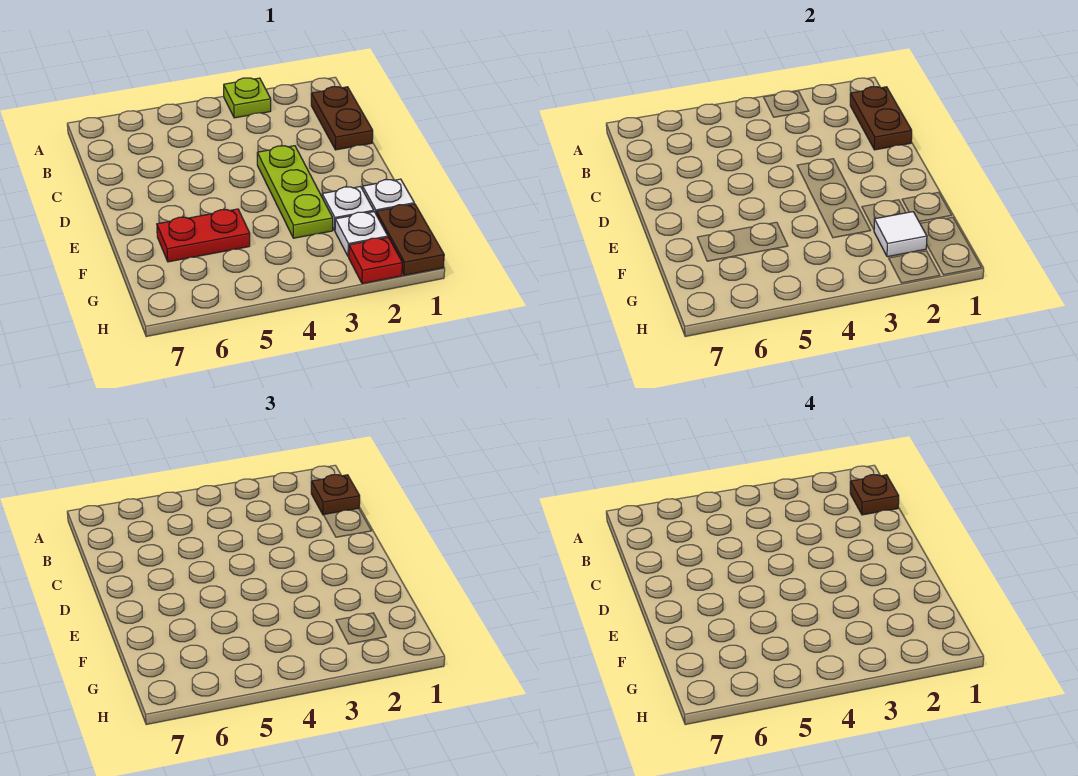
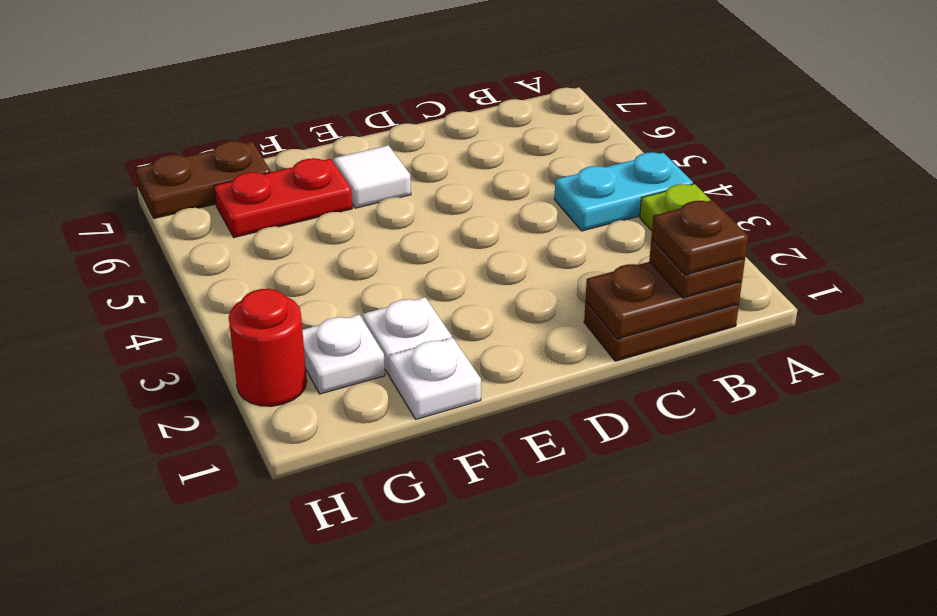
none -> cyan plate A4:B4 level 1
lime plate D3:F3 level 1 -> none
red plate F5:F6 level 1 -> red plate F6:G6 level 1
brown plate G1:H1 level 1 -> brown plate G7:H7 level 1
white tile G2 level 2 -> white tile E6 level 1
red plate H2 level 1 -> red round brick H2 level 1

